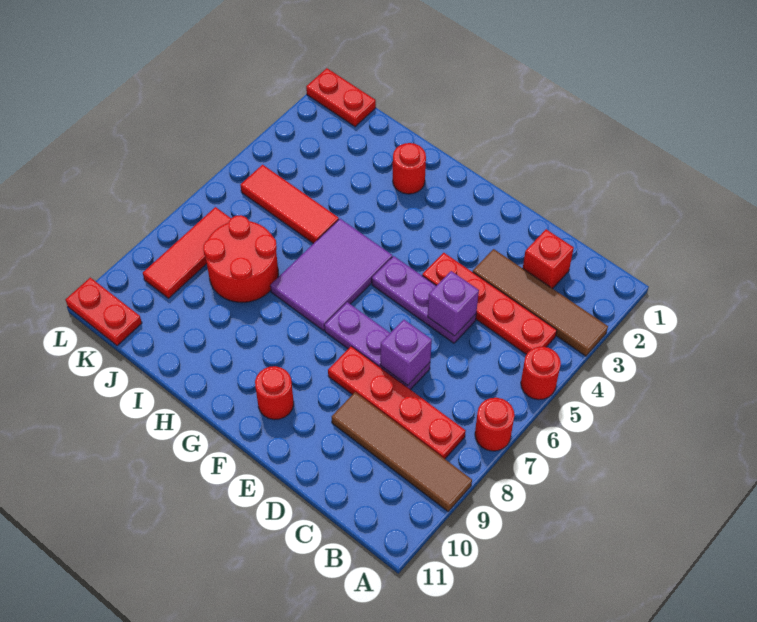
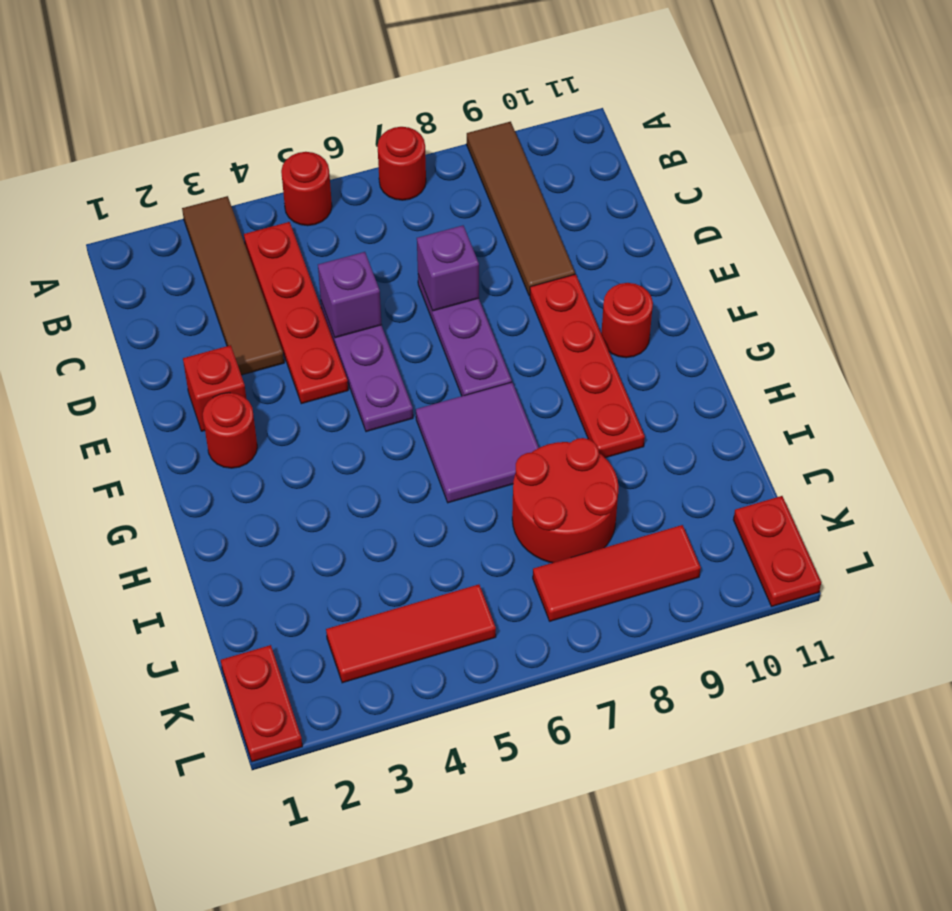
red plate B8:E8 level 1 -> red plate E9:H9 level 1
red brick C2 level 1 -> red brick E2 level 1
purple tile G5:H7 level 1 -> purple tile G6:H7 level 1
red round brick H2 level 1 -> red round brick F2 level 1
red tile I5:K5 level 1 -> red tile K3:K5 level 1

